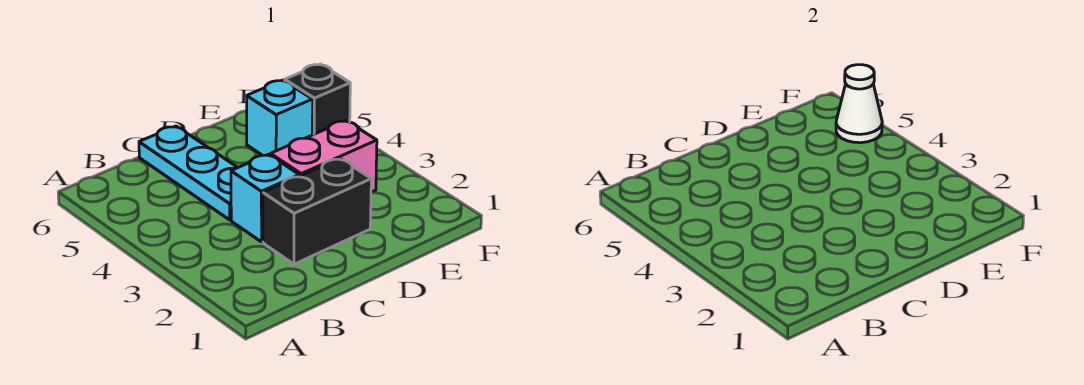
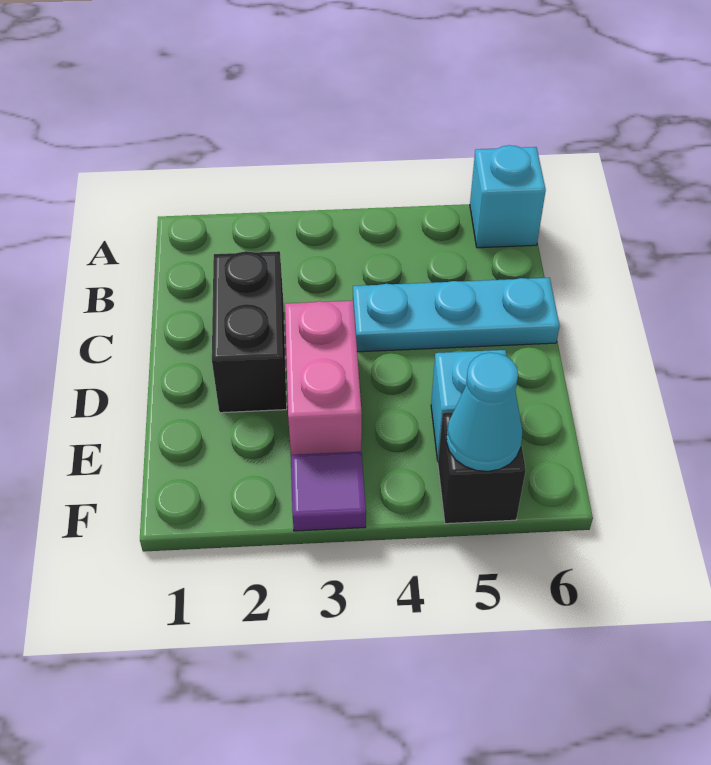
cyan brick C3 level 1 -> cyan brick A6 level 1
none -> purple tile F3 level 1
white cone F5 level 2 -> cyan cone F5 level 2

